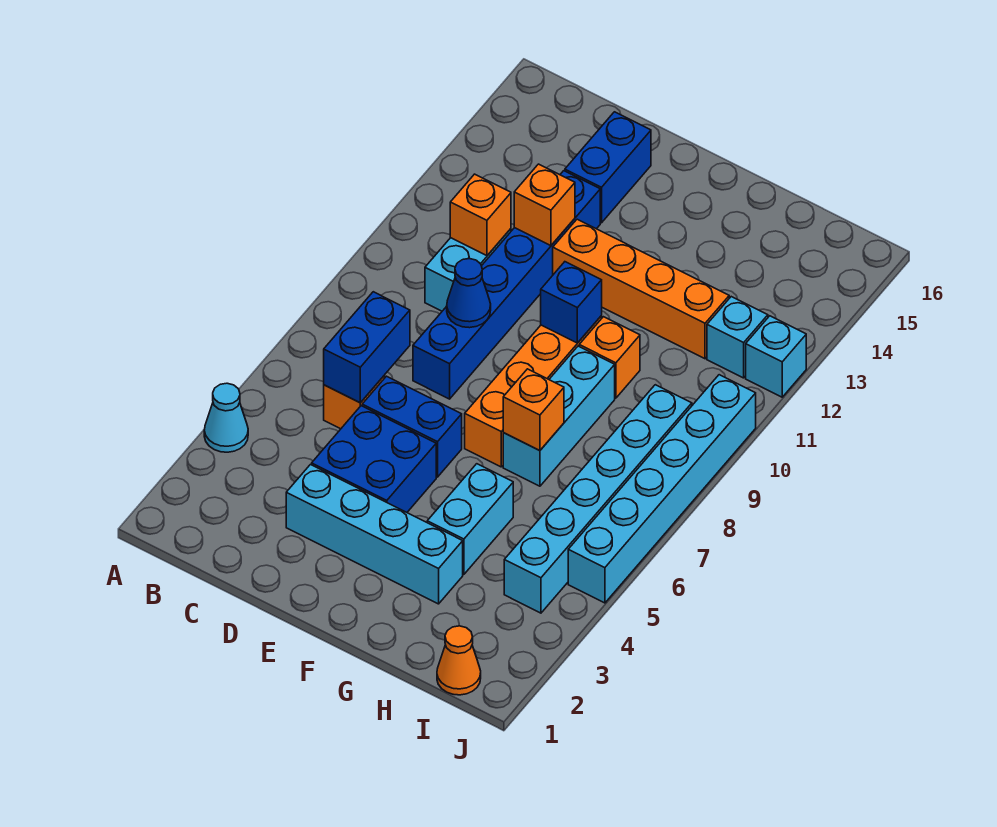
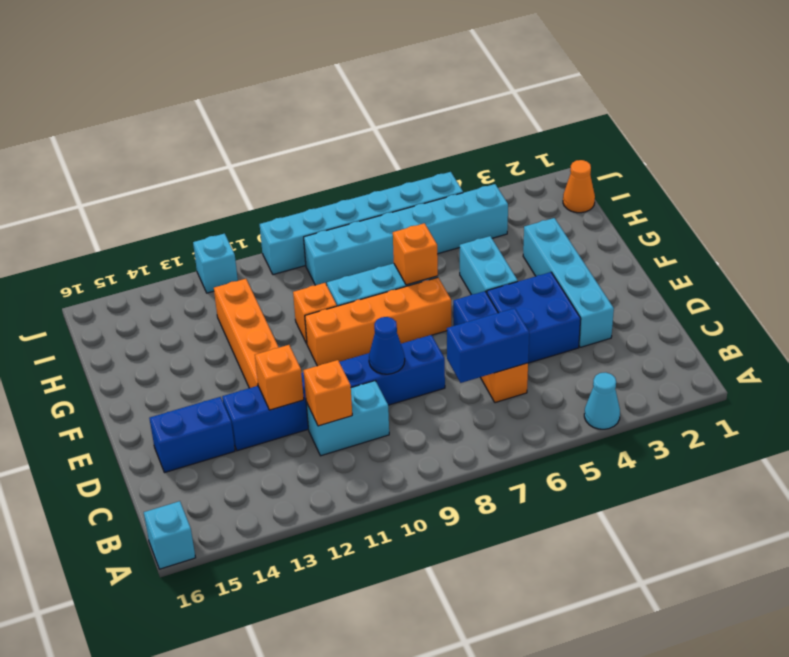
blue brick F10 level 2 -> none
cyan brick G4:G5 level 1 -> cyan brick F5:G5 level 1
cyan brick I12 level 1 -> cyan brick A16 level 1

